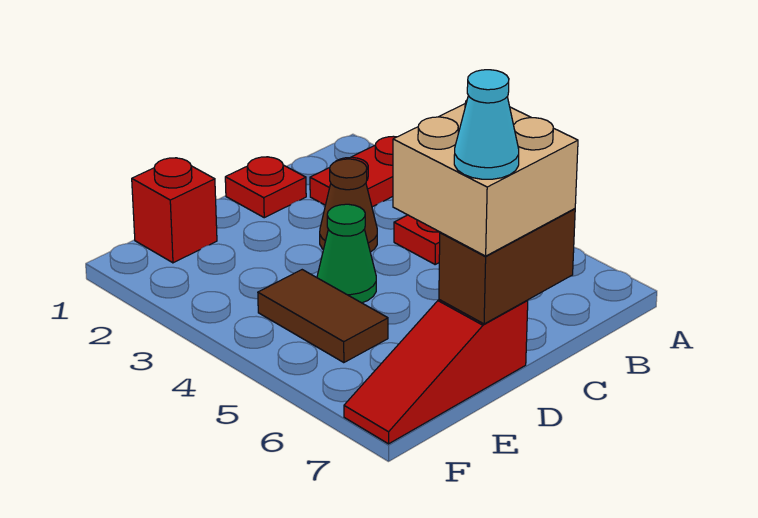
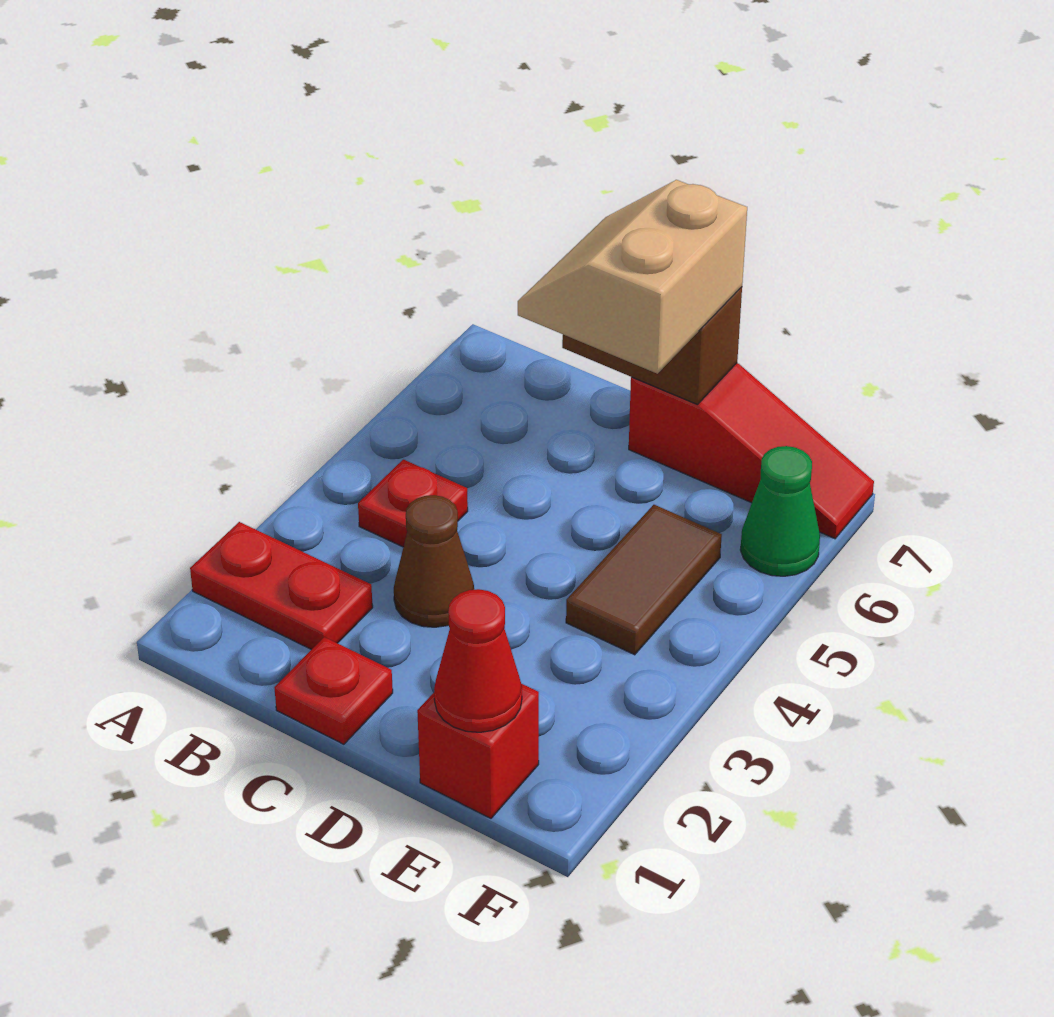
tan brick C6:D7 level 3 -> tan slope C6:D7 level 3 top D
green cone D4 level 1 -> green cone F6 level 1
cyan cone D7 level 4 -> none
none -> red cone E1 level 2

